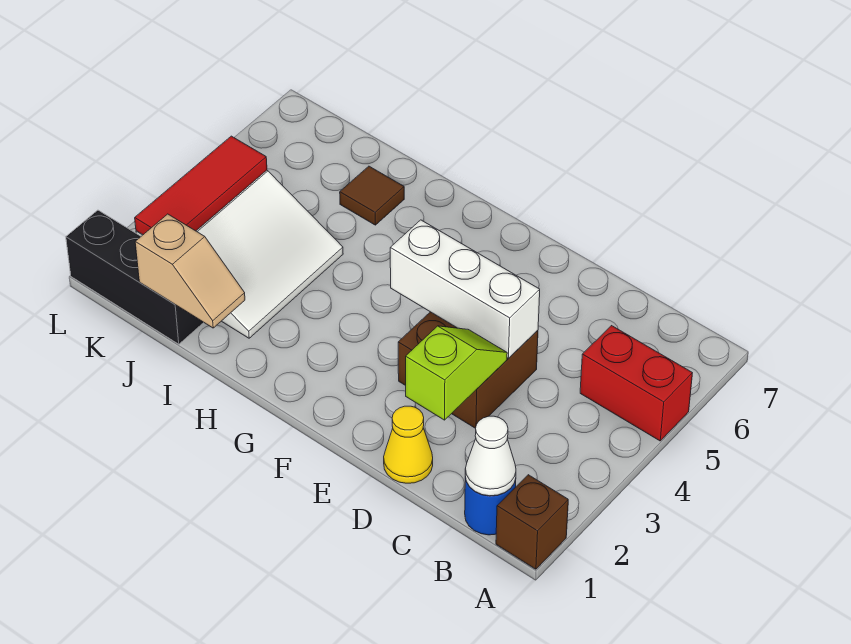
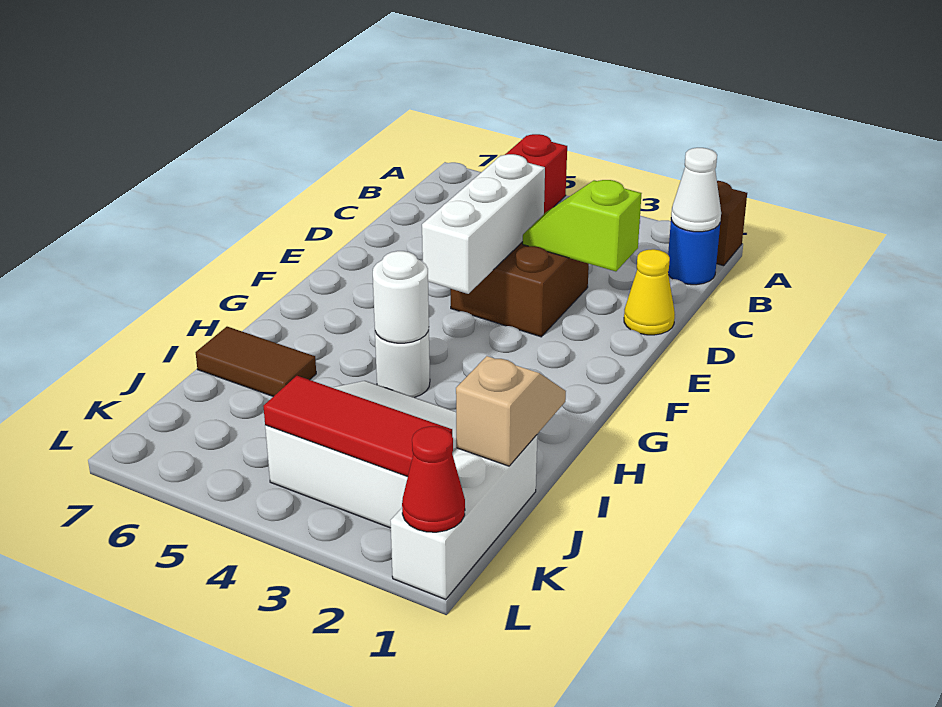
none -> white round brick H4 level 1
none -> white round brick H4 level 2
brown tile I6 level 1 -> brown tile I6:I7 level 1
black brick J1:L1 level 1 -> white brick J1:L1 level 1
none -> red cone L1 level 2

